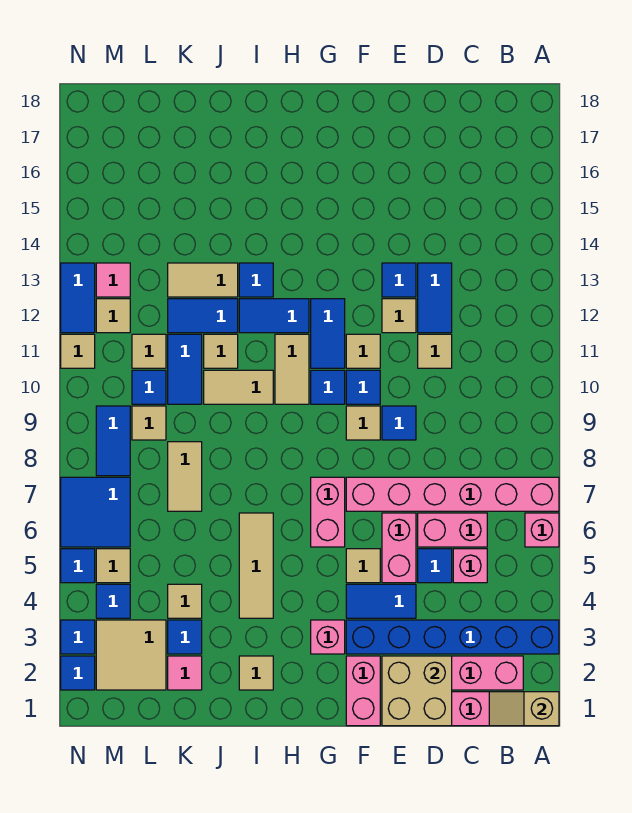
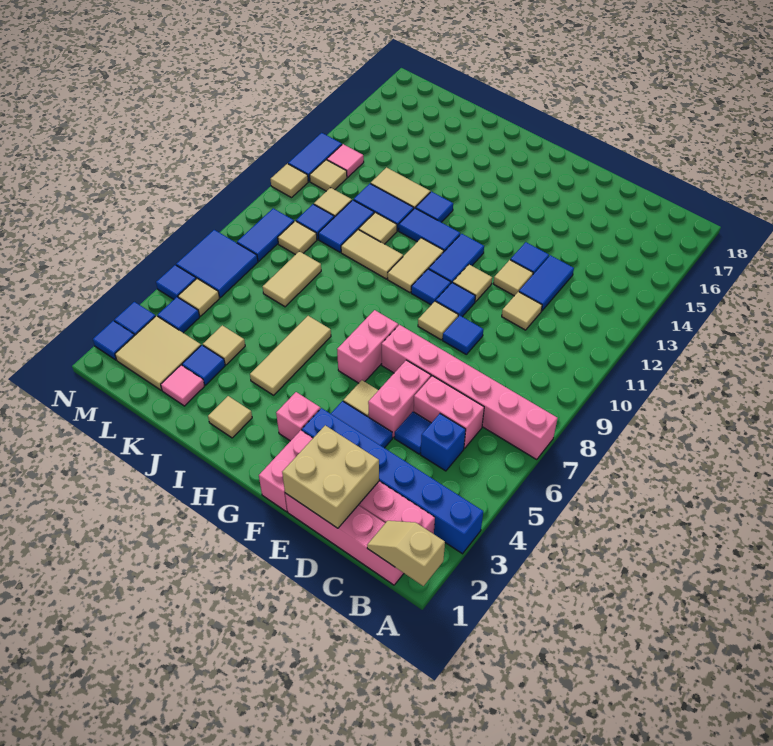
pink brick A6 level 1 -> none
pink brick C5 level 1 -> blue brick C5 level 1

